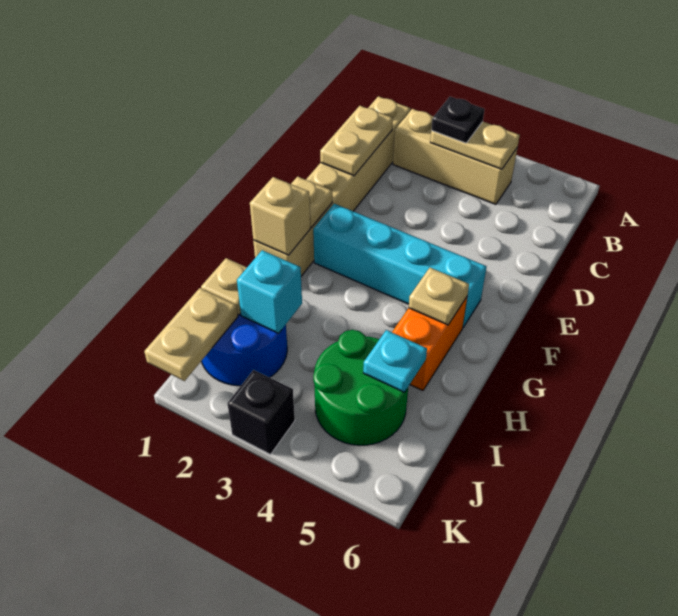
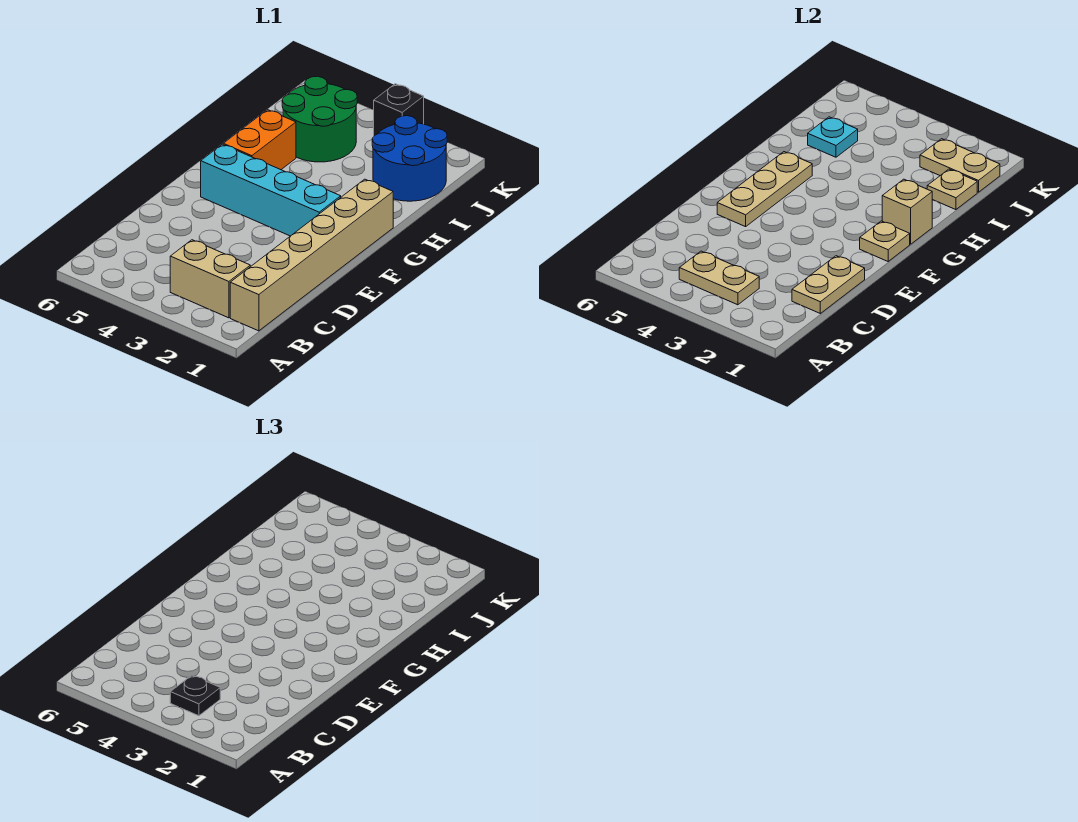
tan brick B2:B4 level 1 -> tan brick B2:B3 level 1
tan plate G5 level 2 -> tan plate E5:G5 level 2
cyan brick I2 level 2 -> none
tan plate J1:K1 level 2 -> tan plate J1:J2 level 2

